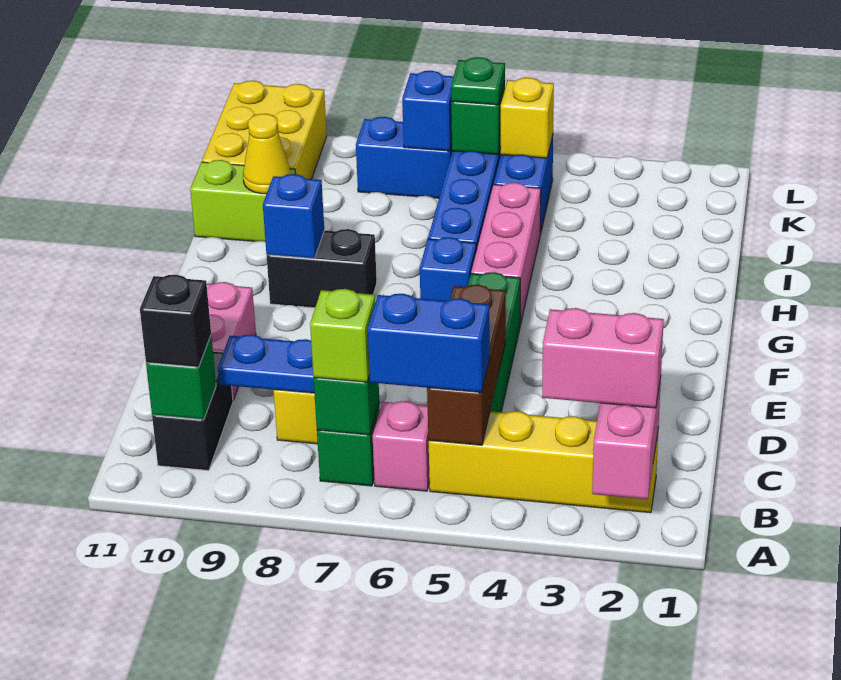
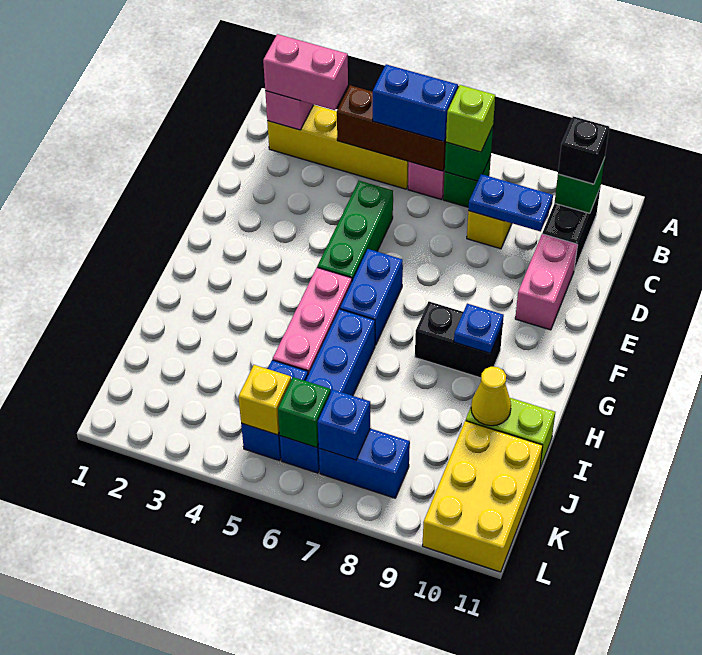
brown brick B5:D5 level 2 -> brown brick B4:B6 level 2
blue brick G6 level 1 -> blue brick F6:G6 level 1
blue brick G9 level 2 -> blue plate G9 level 2
green plate K6 level 3 -> none

